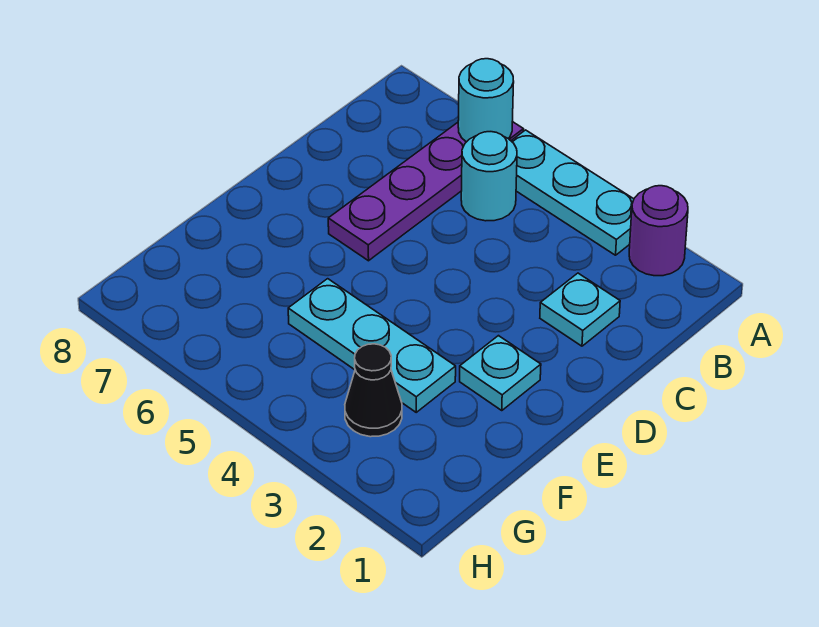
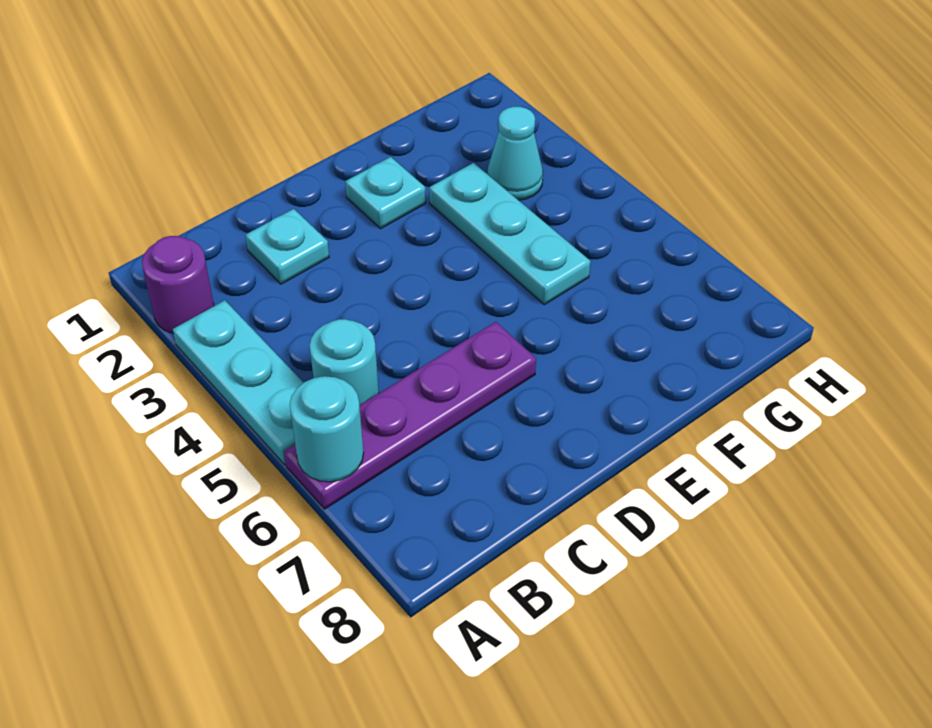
black cone G3 level 1 -> cyan cone G3 level 1

